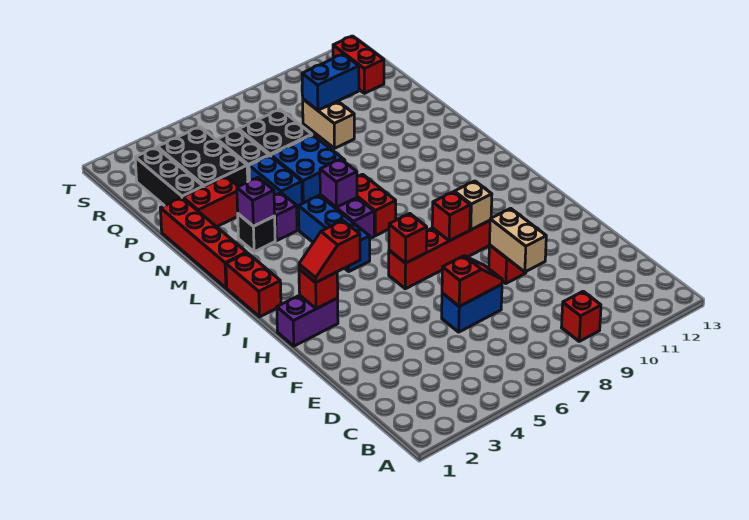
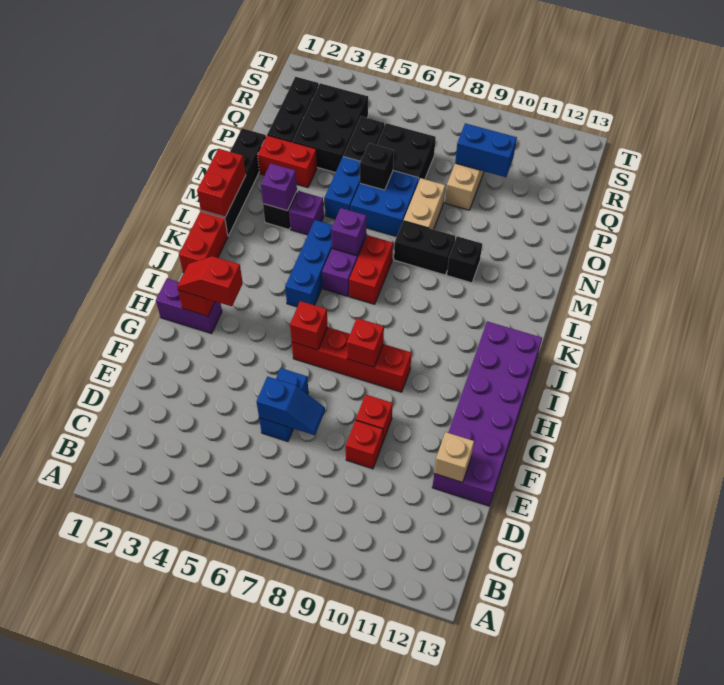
red brick B9 level 1 -> red brick E9 level 1
blue brick E6:E7 level 1 -> blue brick E6:F6 level 1
red slope E6:E7 level 2 top 6 -> blue slope E6:E7 level 2 top 6
tan brick E9:F9 level 2 -> tan brick N8:O8 level 1
none -> purple brick E12:J13 level 1
tan brick H9 level 2 -> tan brick E12 level 2
red brick L1:O1 level 1 -> black brick L1:O1 level 1
none -> black brick M8:M9 level 1
none -> black brick M10 level 1
none -> black brick O6 level 2
red brick R12:S12 level 1 -> red brick L1:M1 level 2

